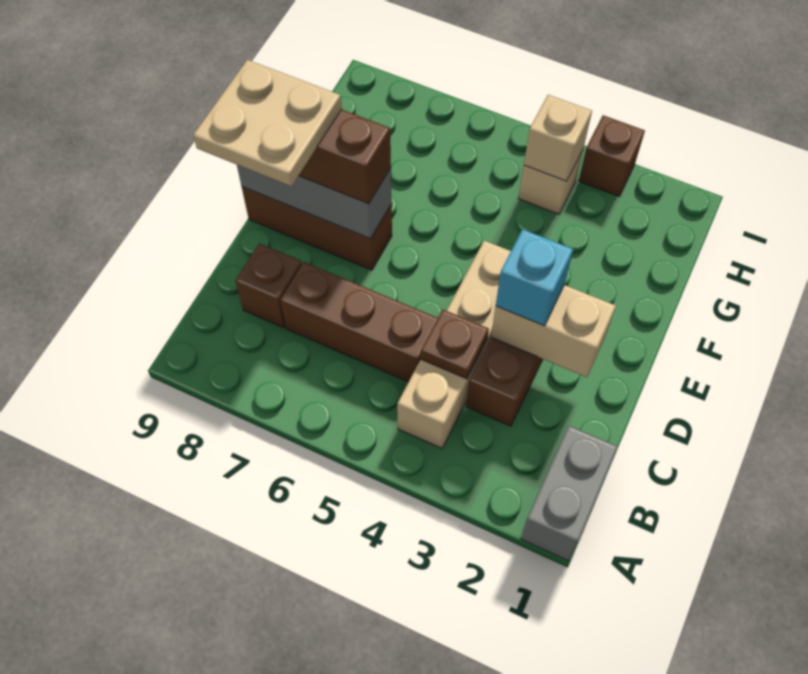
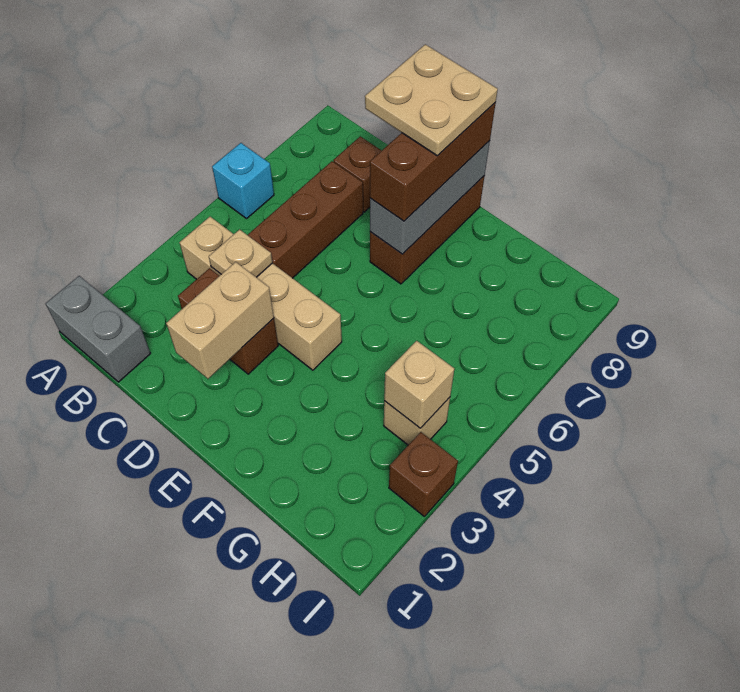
brown plate C4 level 2 -> tan plate C4 level 2
cyan brick D3 level 3 -> cyan brick A6 level 1

